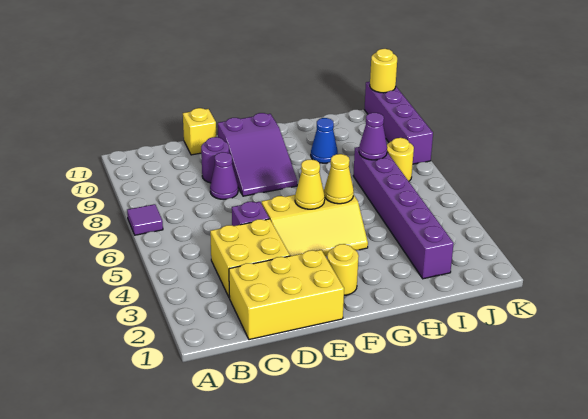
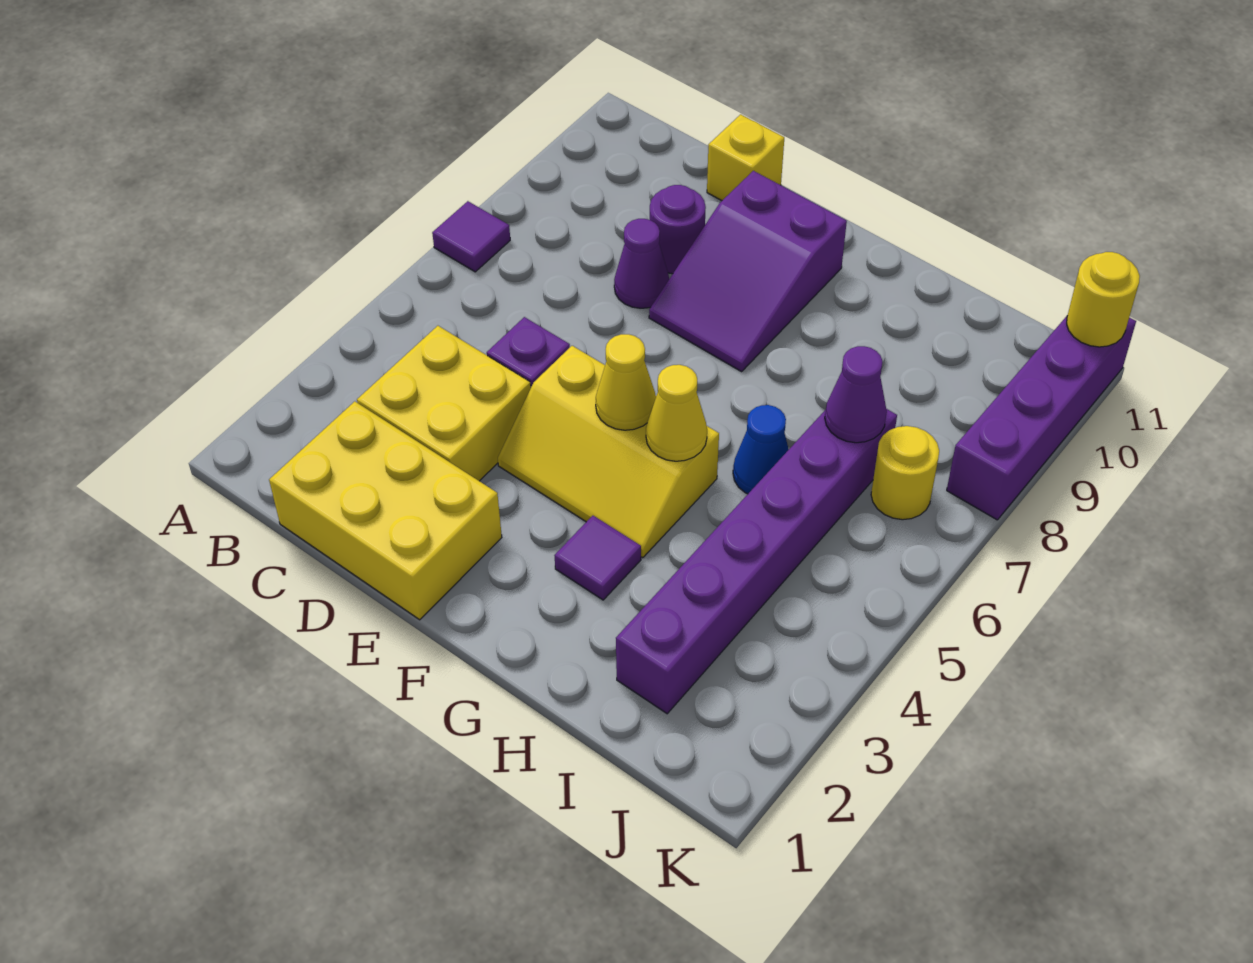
yellow round brick F2 level 1 -> none
none -> purple tile G3 level 1
blue cone H9 level 1 -> blue cone H6 level 1

